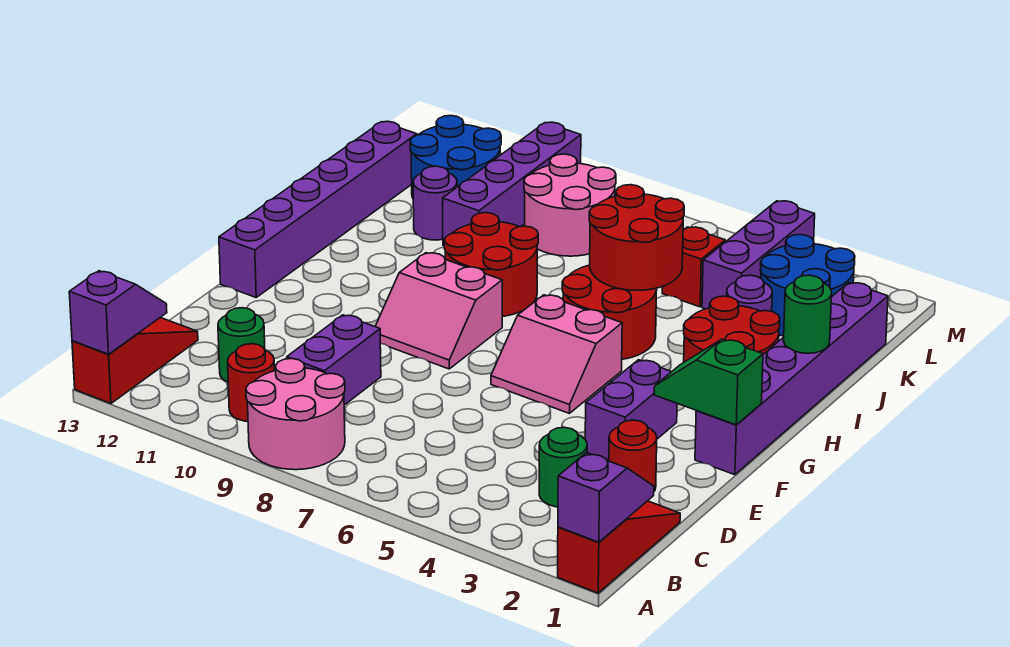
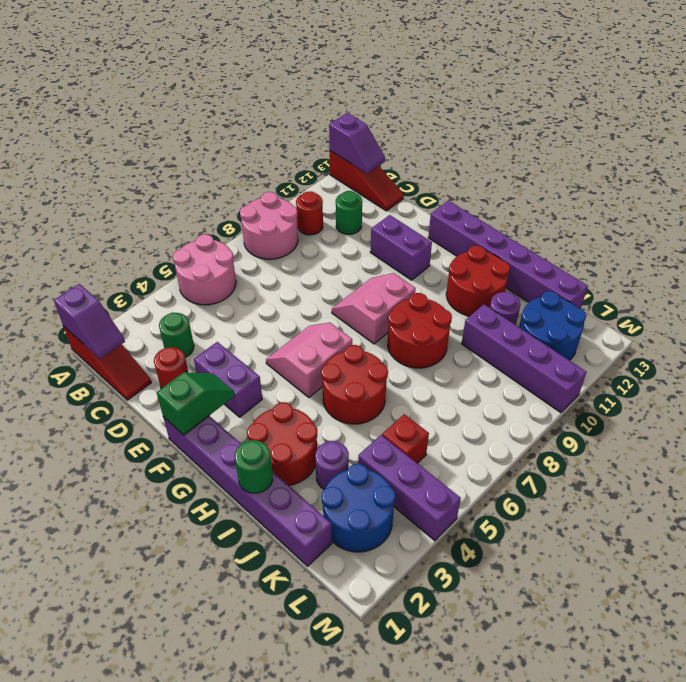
purple brick C9:D9 level 1 -> purple brick E11:F11 level 1
red round brick I5:J6 level 2 -> red round brick H11:I12 level 1
pink round brick K8:L9 level 1 -> pink round brick A5:B6 level 1

